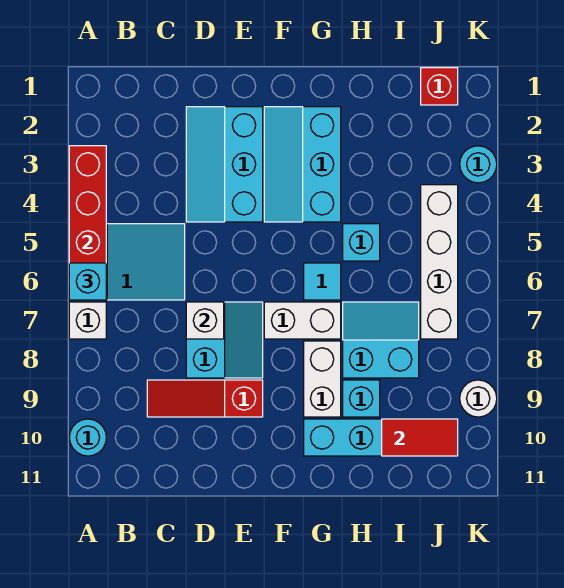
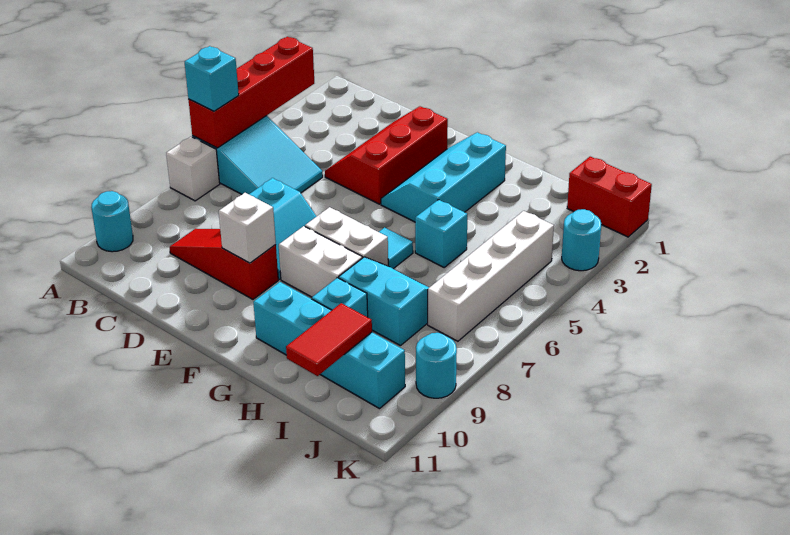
cyan slope D2:E4 level 1 top E -> red slope D2:E4 level 1 top E
white brick D7 level 2 -> white brick E9 level 2
white brick G8:G9 level 1 -> white brick F8:G8 level 1
red tile I10:J10 level 2 -> red tile I10:I11 level 2
red brick J1 level 1 -> red brick J1:K1 level 1
white round brick K9 level 1 -> cyan round brick K9 level 1

